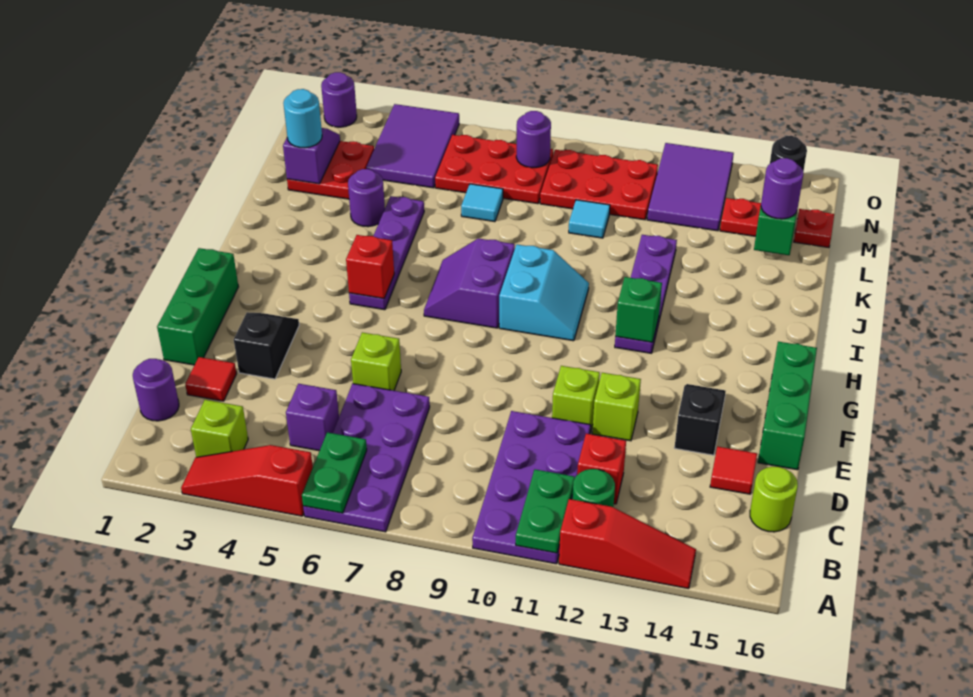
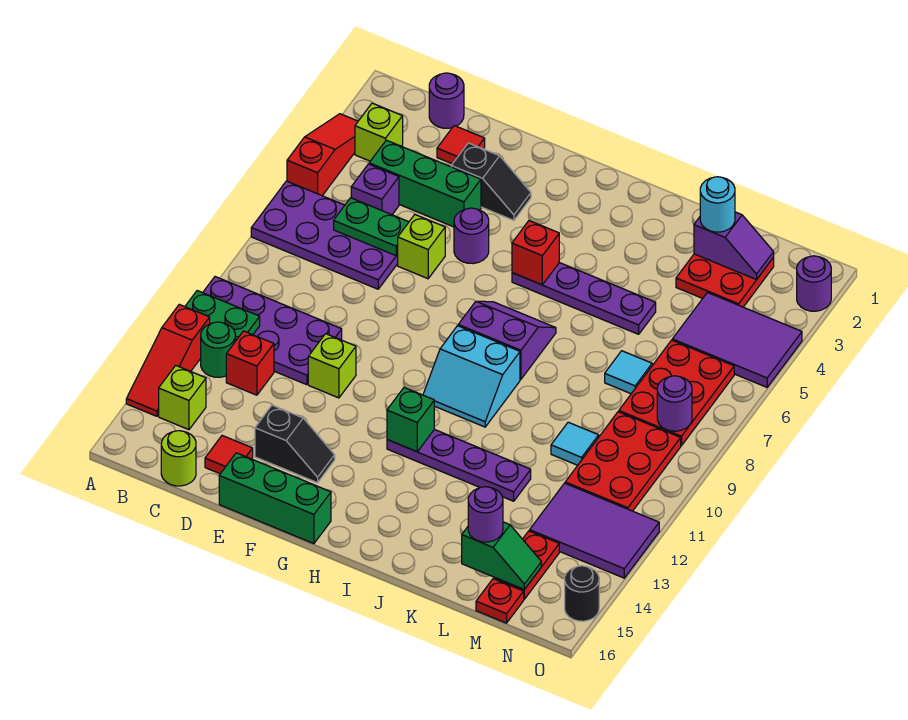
green plate A6:B6 level 2 -> green plate C6:D6 level 2
green brick E1:G1 level 1 -> green brick C4:E4 level 1
lime brick E12 level 1 -> lime brick B14 level 1
purple round brick K4 level 1 -> purple round brick F5 level 1

